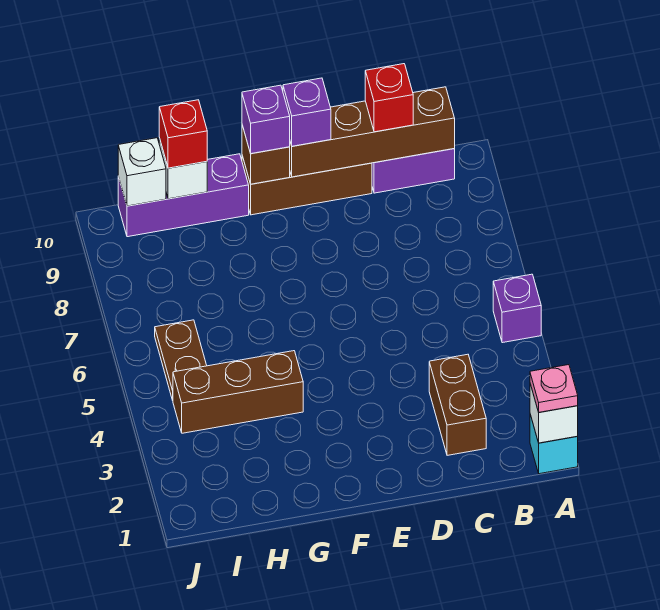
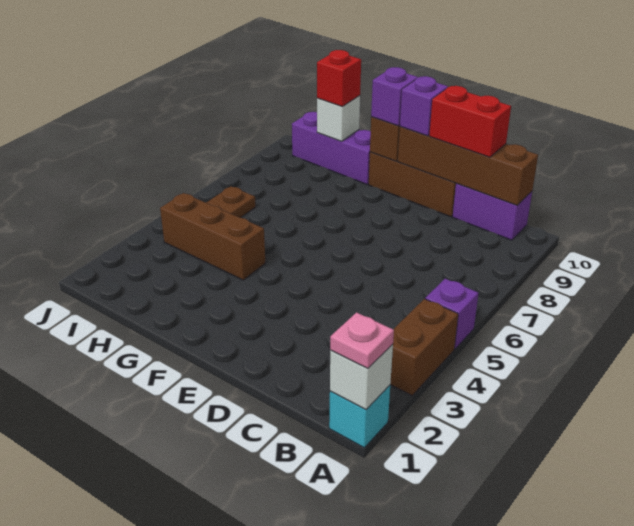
brown brick C2:C3 level 1 -> brown brick A3:A4 level 1
red brick C10 level 3 -> red brick C10:D10 level 3
white brick I10 level 2 -> none

